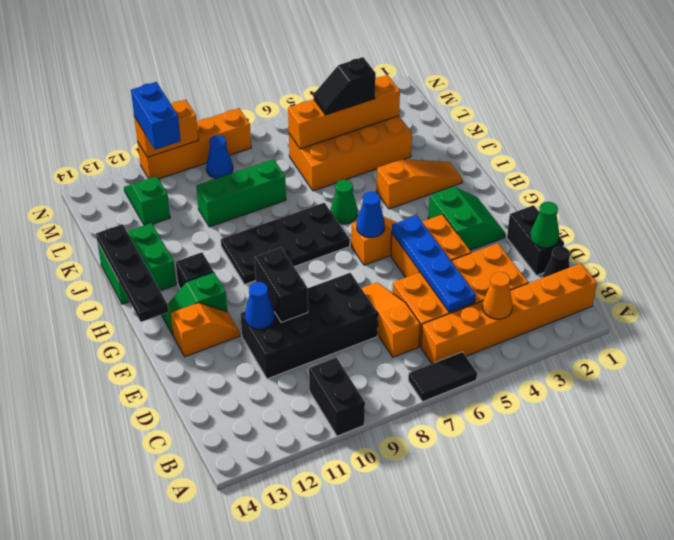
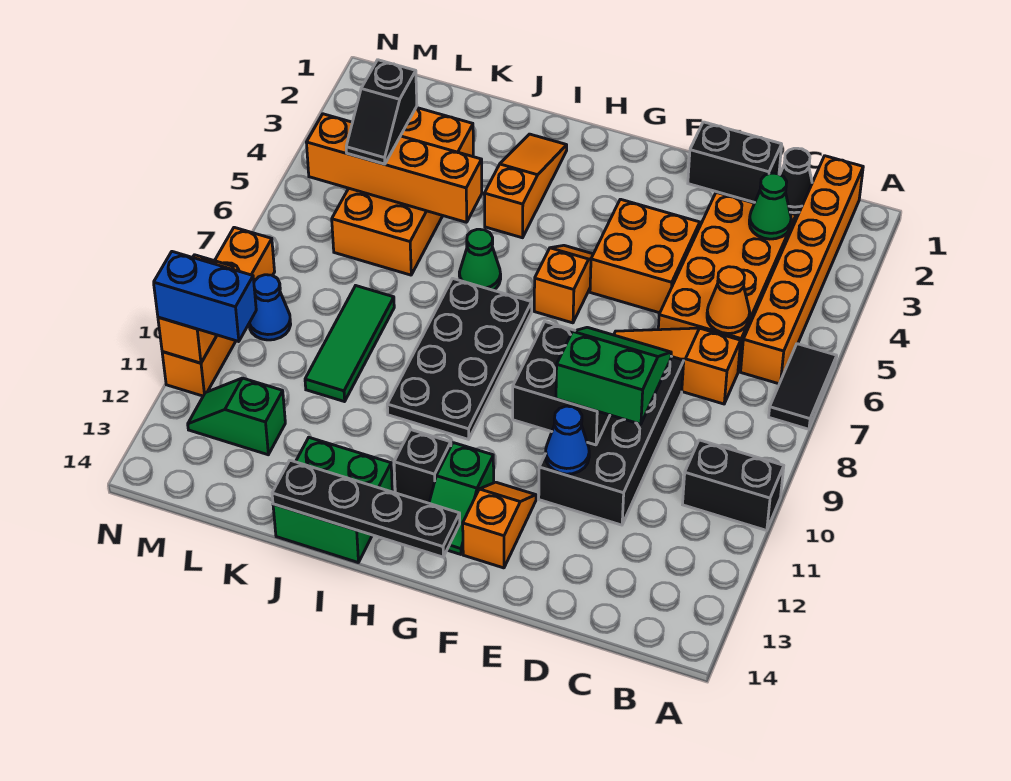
orange cone B4 level 2 -> orange cone C6 level 2
blue plate C5:F5 level 2 -> none
green cone D1 level 2 -> green cone C3 level 2
black brick E10:F10 level 2 -> black brick E9:F10 level 2
green slope F2:G3 level 1 top 3 -> green slope D9:E10 level 3 top 10
blue cone G6 level 2 -> none
green brick K8:K10 level 1 -> green tile K8:K10 level 1
orange brick L3:L6 level 2 -> orange brick J5:M5 level 2

